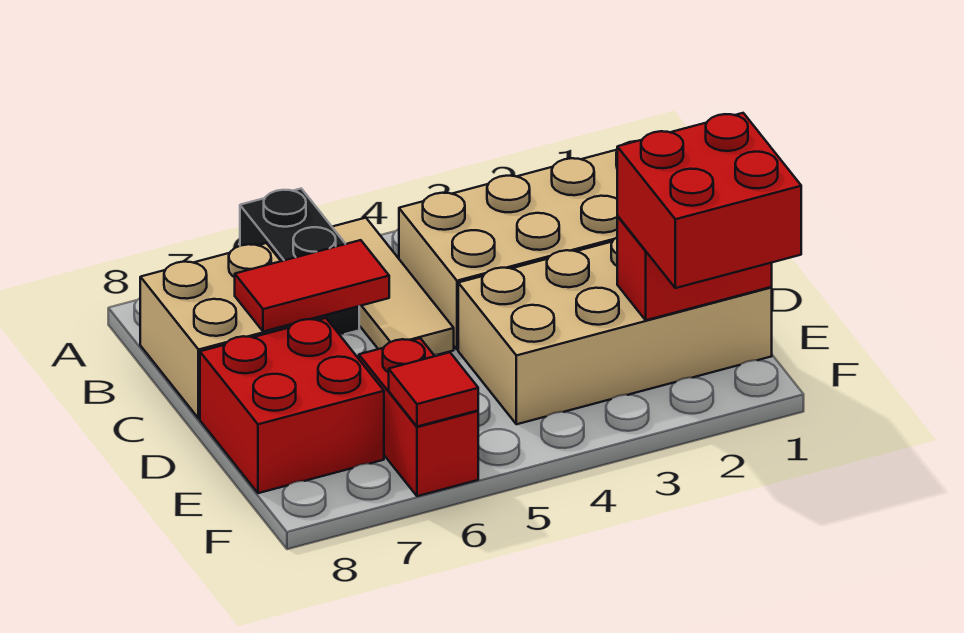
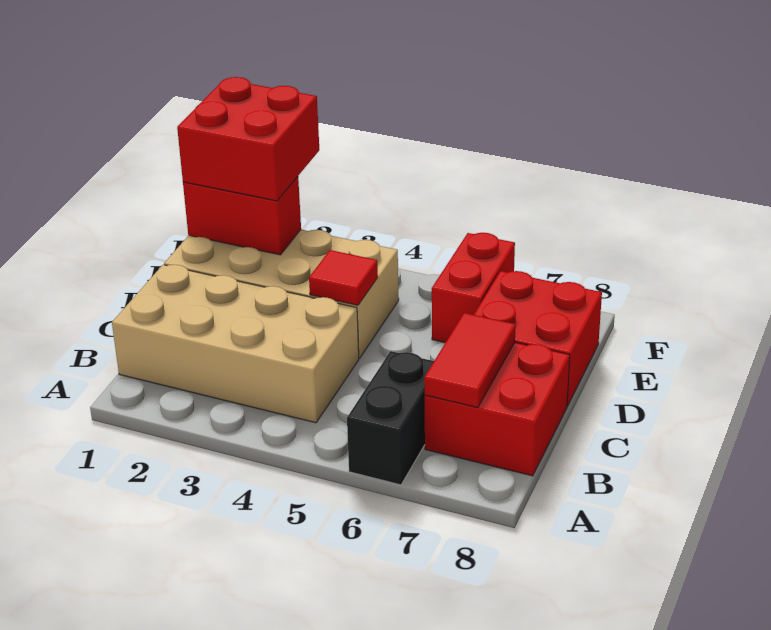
tan tile A5:C5 level 1 -> none
tan brick B7:C8 level 1 -> red brick B7:C8 level 1
red tile C6:C7 level 2 -> red tile B7:C7 level 2
red tile F6 level 2 -> red tile D4 level 2

